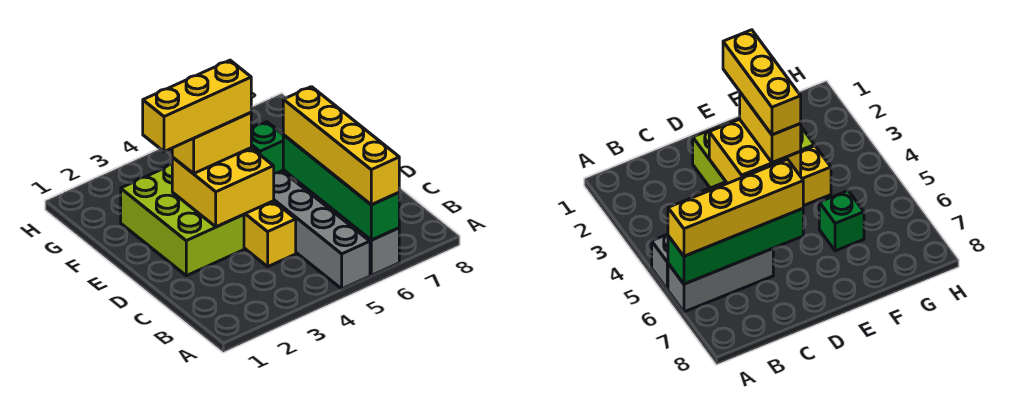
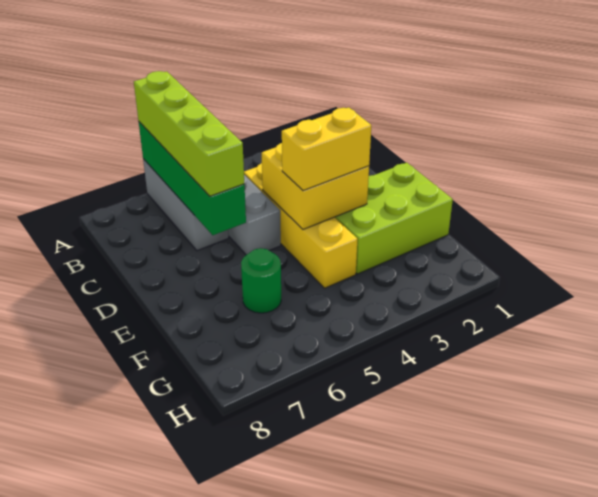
yellow brick A6:D6 level 3 -> lime brick A6:D6 level 3
lime brick D2:F3 level 1 -> lime brick E1:F3 level 1
yellow brick E2:E4 level 4 -> none
green brick F6 level 1 -> green round brick F6 level 1

